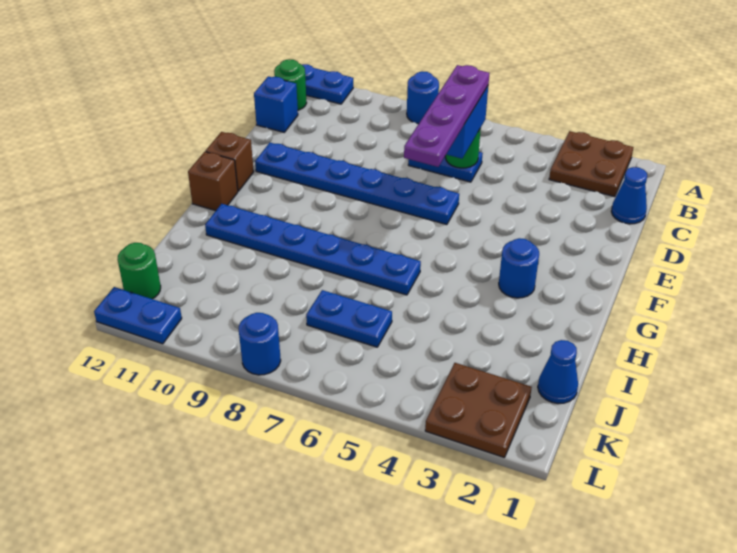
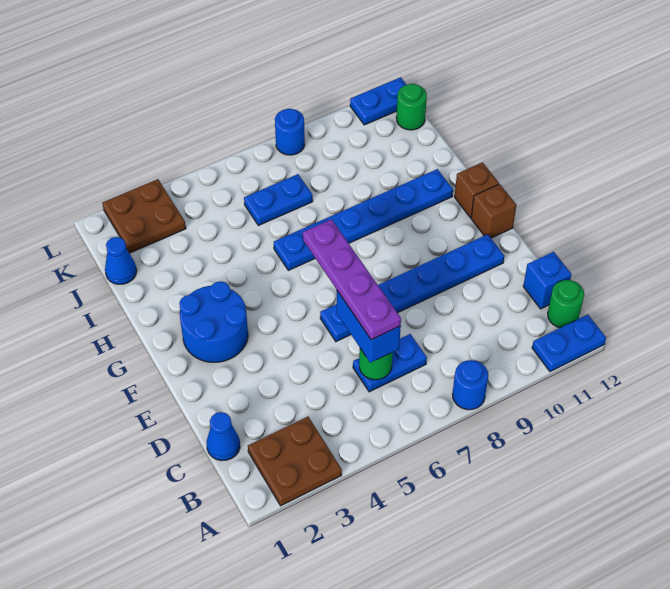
blue round brick G3 level 1 -> blue round brick F2:G3 level 1

